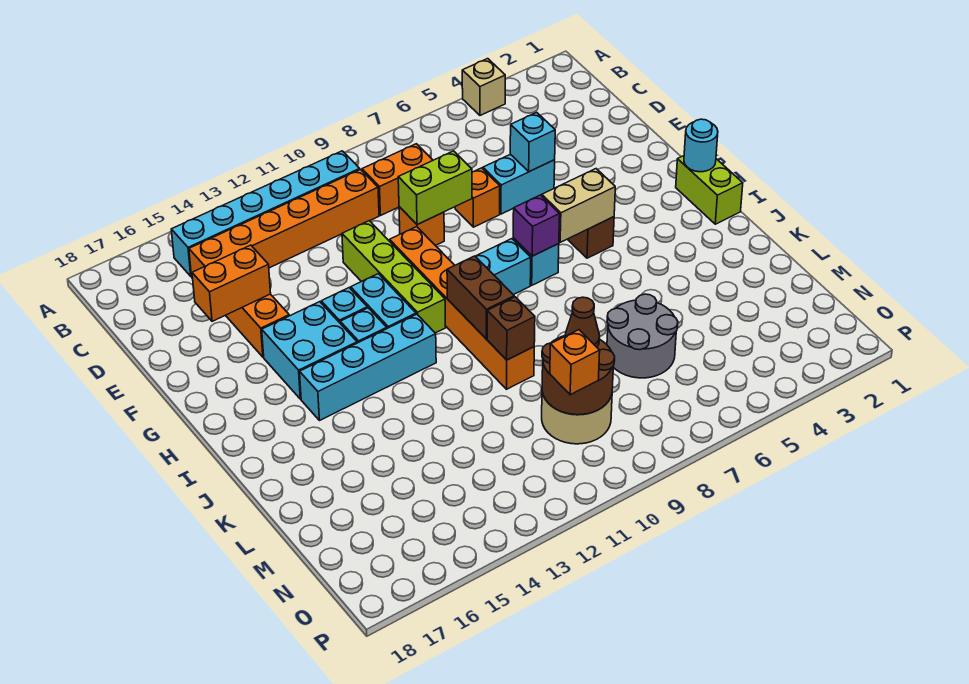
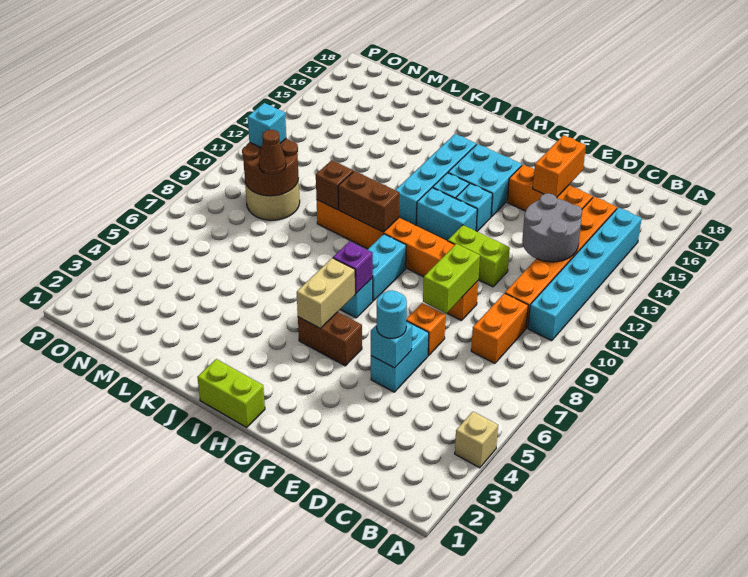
lime brick E11:H11 level 1 -> lime brick E11:F11 level 1
cyan round brick H1 level 2 -> cyan round brick E5 level 3
grey round brick L6:M7 level 1 -> grey round brick C12:D13 level 2
orange brick N10 level 3 -> cyan brick N10 level 3

